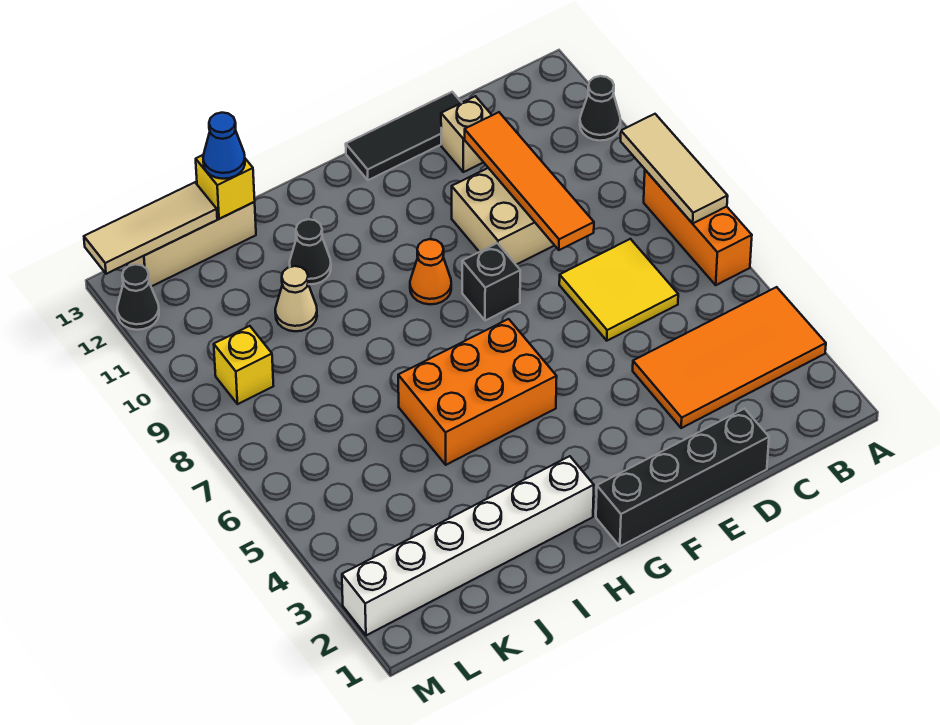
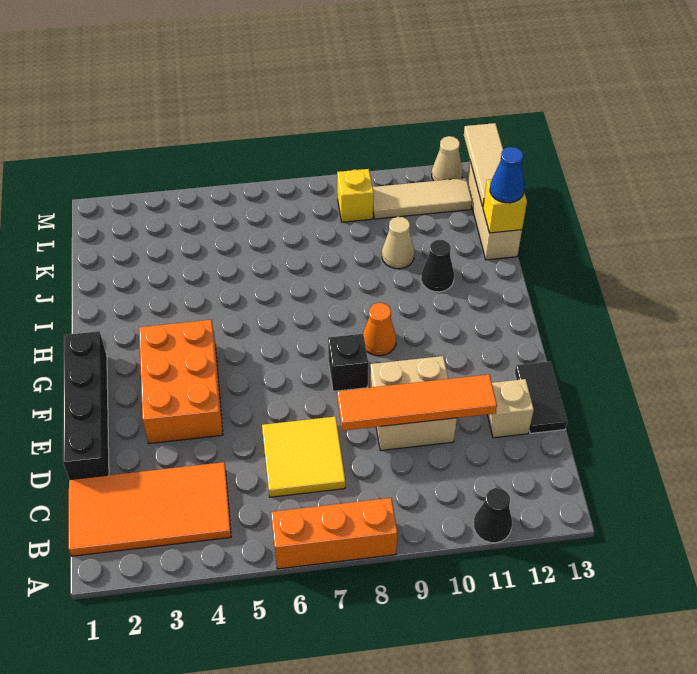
orange tile A3:D4 level 1 -> orange tile B1:C4 level 1
tan tile A7:A9 level 2 -> tan tile L10:L12 level 1
black tile D13:F13 level 1 -> black tile D13:E13 level 1
orange brick G5:I6 level 1 -> orange brick E3:G4 level 1
white brick H2:M2 level 1 -> none
black cone M12 level 1 -> tan cone M12 level 1

